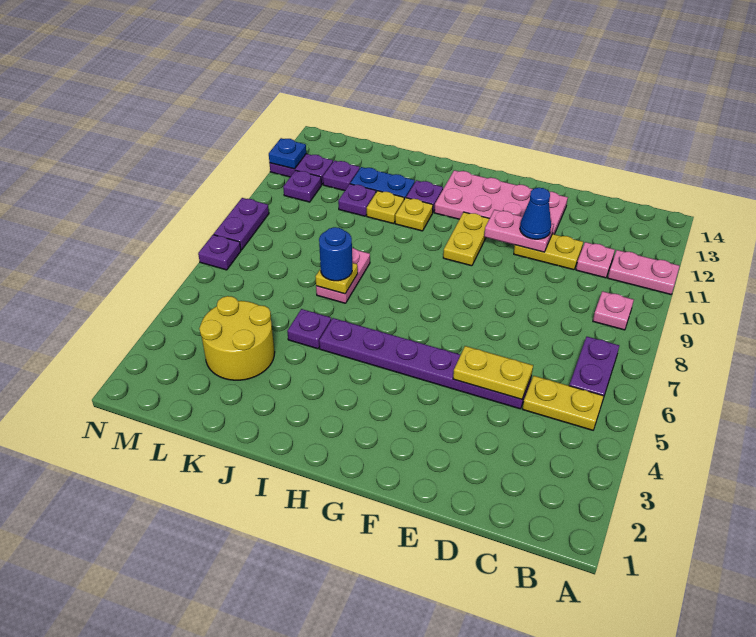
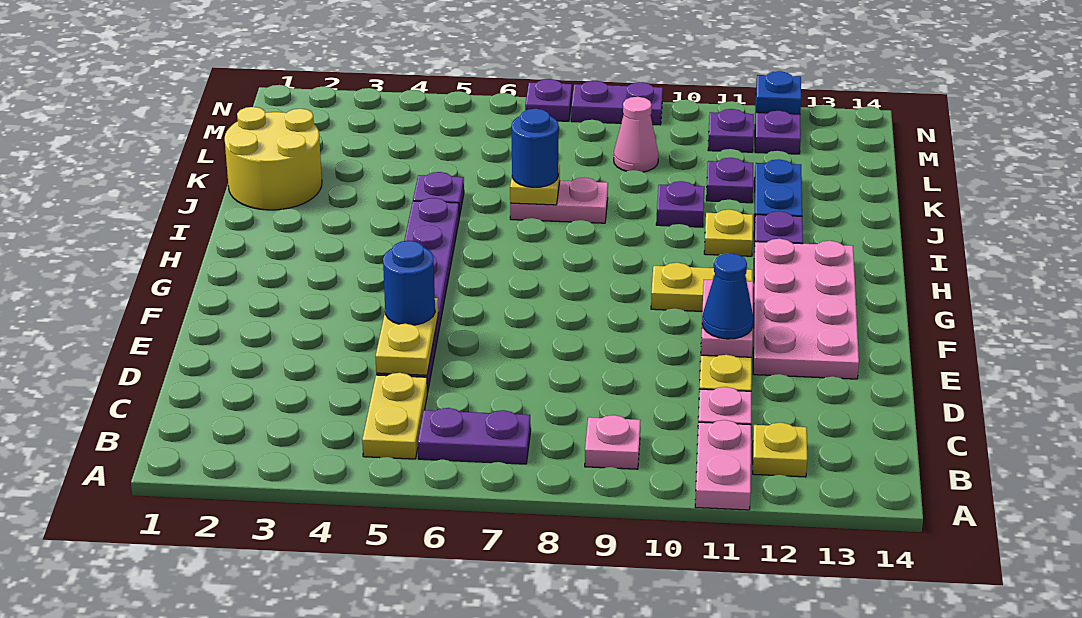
none -> blue round brick E5 level 3
yellow plate J11 level 1 -> yellow plate B12 level 1
yellow round brick K3:L4 level 1 -> yellow round brick J1:K2 level 1
none -> pink cone L9 level 1
purple plate L12 level 1 -> purple plate J10 level 1

